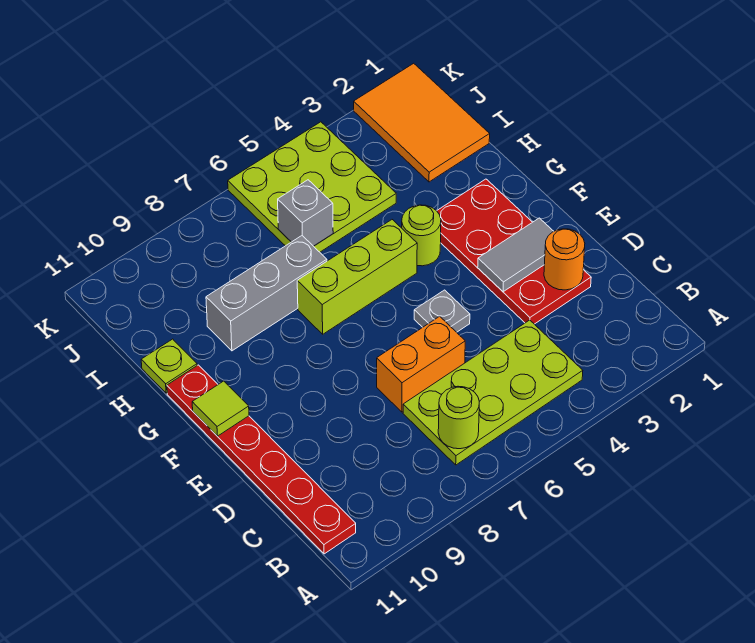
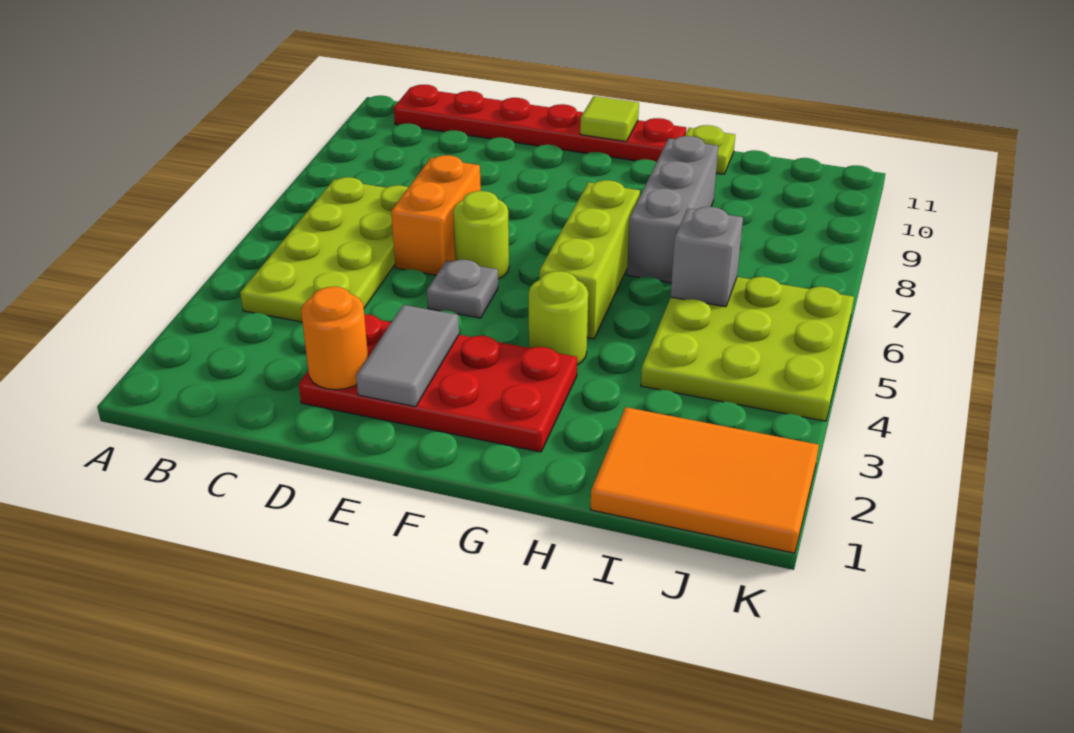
lime round brick B7 level 2 -> lime round brick E6 level 1

